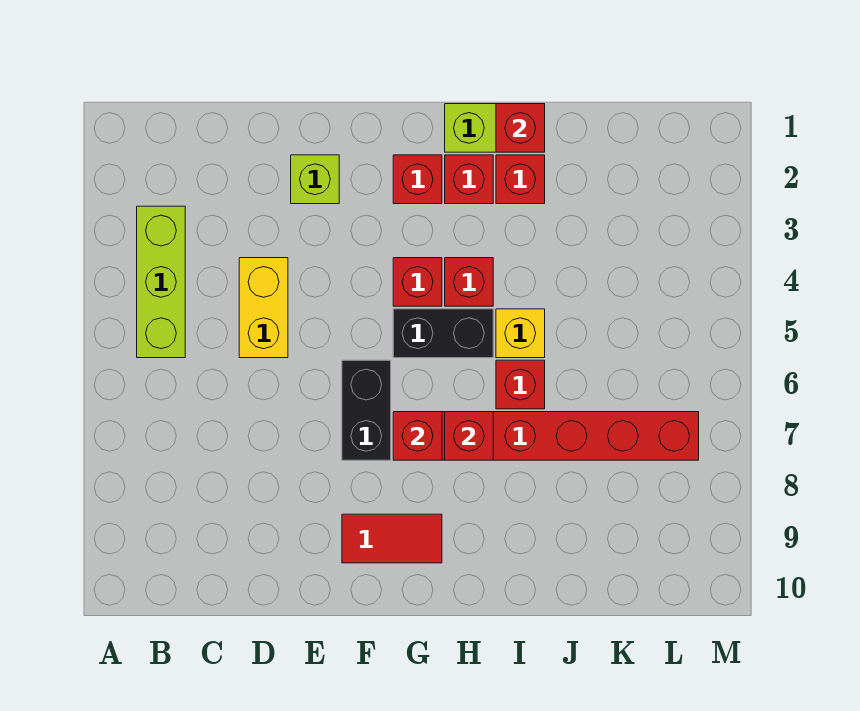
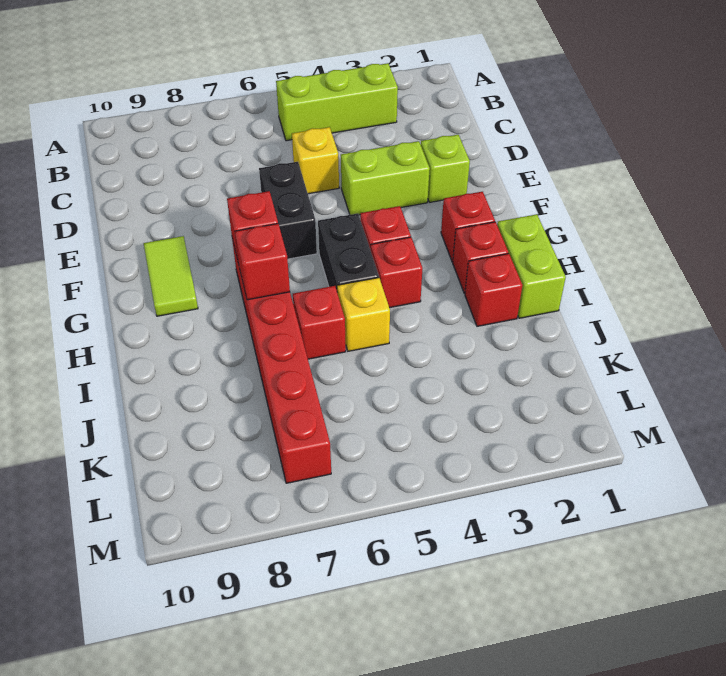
yellow brick D4:D5 level 1 -> yellow brick D5 level 1
none -> lime brick E3:E4 level 1
black brick F6:F7 level 1 -> black brick E6:F6 level 1
red tile F9:G9 level 1 -> lime tile F9:G9 level 1
red brick I1 level 2 -> none

